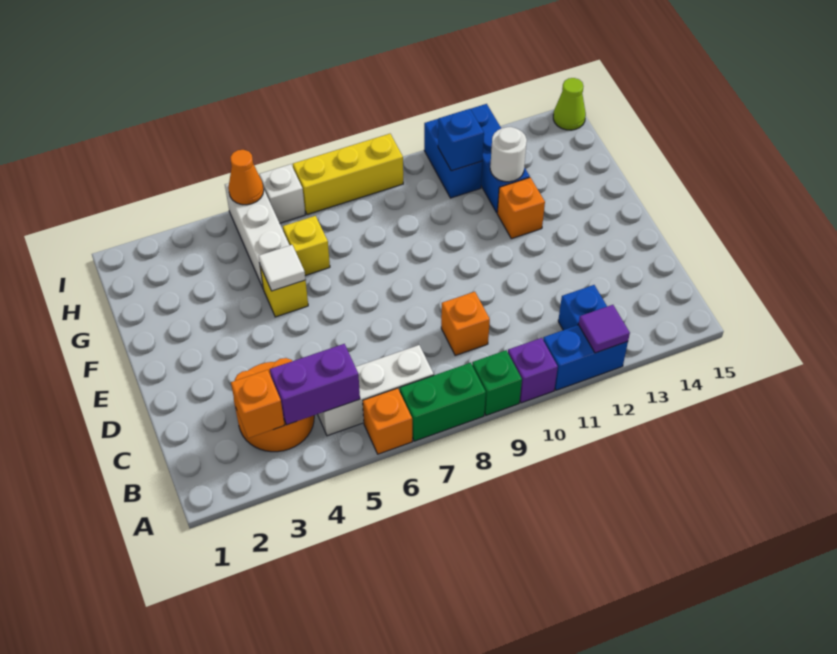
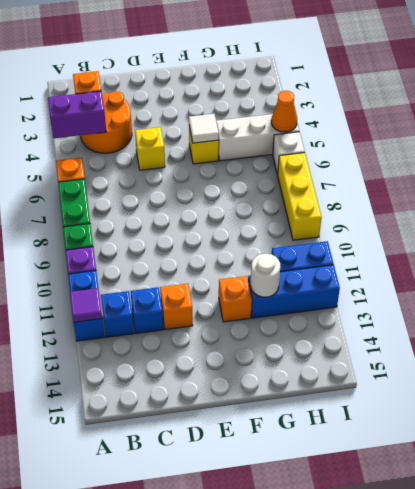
purple brick B4:B5 level 2 -> purple brick A4:B4 level 2
white brick B5:B7 level 1 -> none
orange brick C9 level 1 -> orange brick D12 level 1
yellow brick G6 level 1 -> yellow brick D5 level 1
blue brick H11 level 2 -> blue brick C12 level 1
lime cone I15 level 1 -> none

